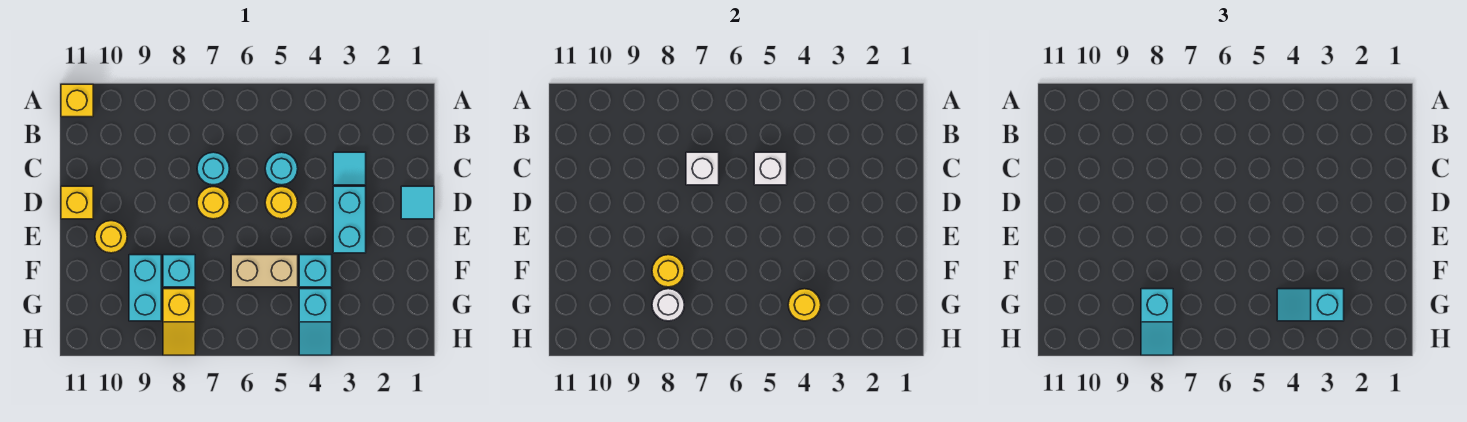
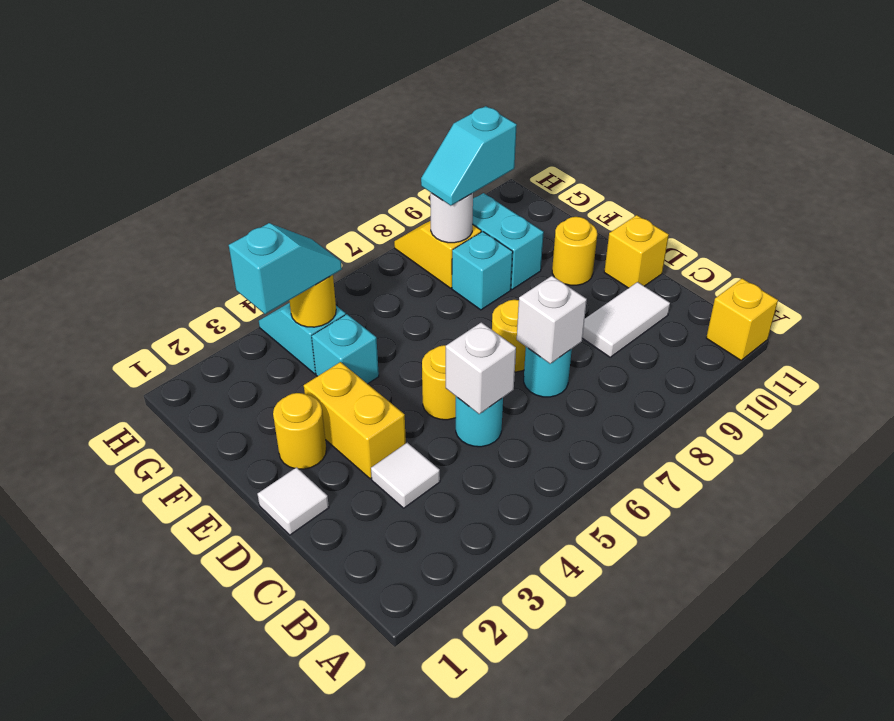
cyan tile C3 level 1 -> white tile C3 level 1
none -> white tile C9:C10 level 1
cyan tile D1 level 1 -> white tile D1 level 1
cyan brick D3:E3 level 1 -> yellow brick D3:E3 level 1
tan brick F5:F6 level 1 -> none
yellow round brick F8 level 2 -> yellow round brick E2 level 1
cyan slope G8:H8 level 3 top G -> cyan slope G8:G9 level 3 top 9

